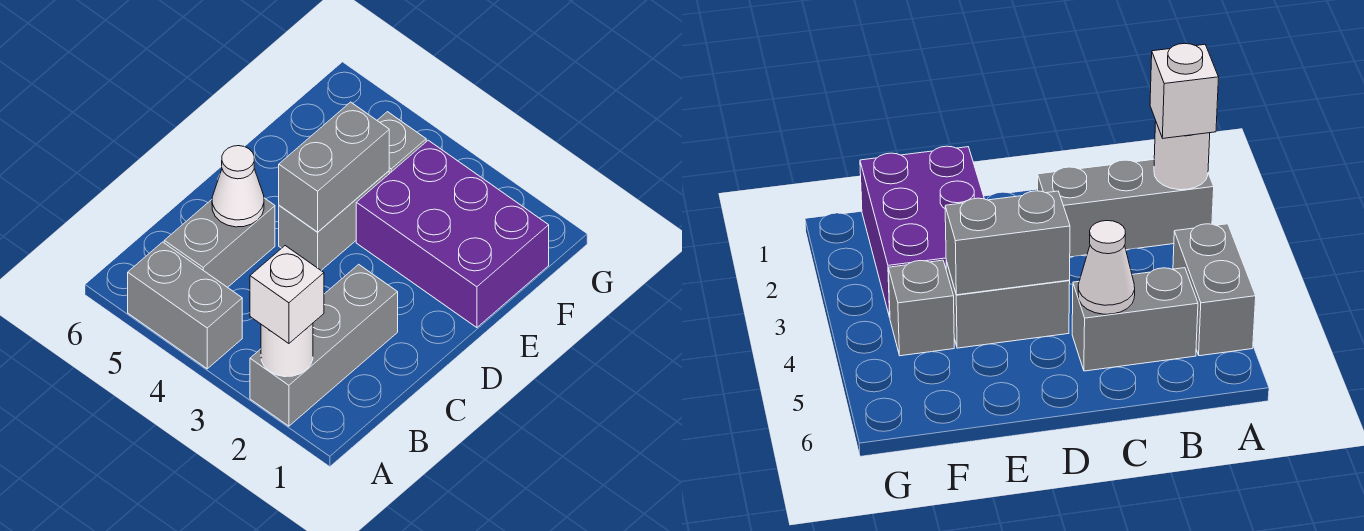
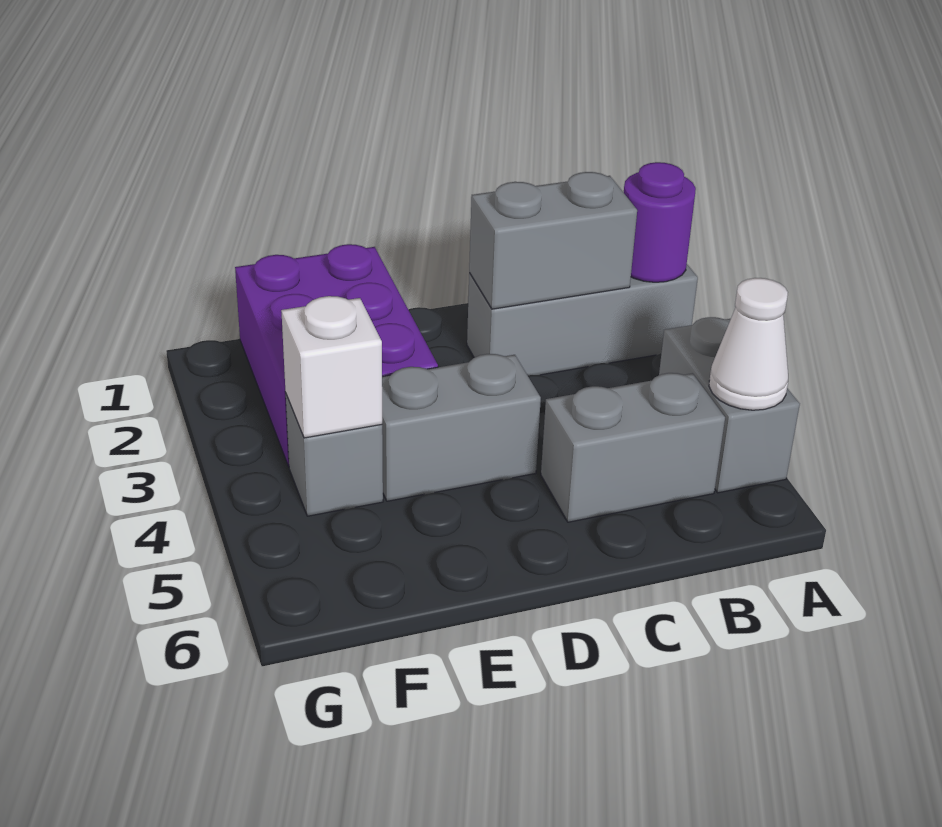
white round brick A2 level 2 -> purple round brick A2 level 2
white brick A2 level 3 -> white brick F4 level 2
white cone C5 level 2 -> white cone A5 level 2
grey brick D4:E4 level 2 -> grey brick B2:C2 level 2

